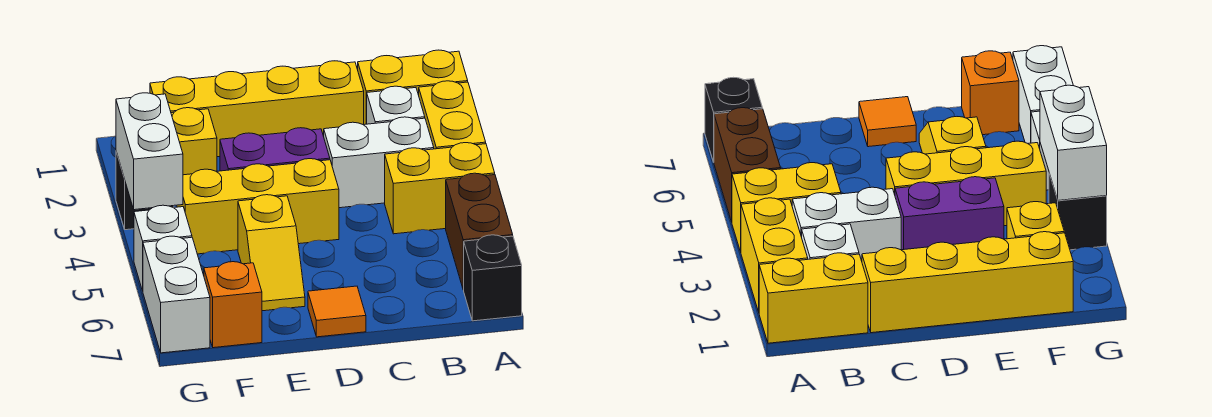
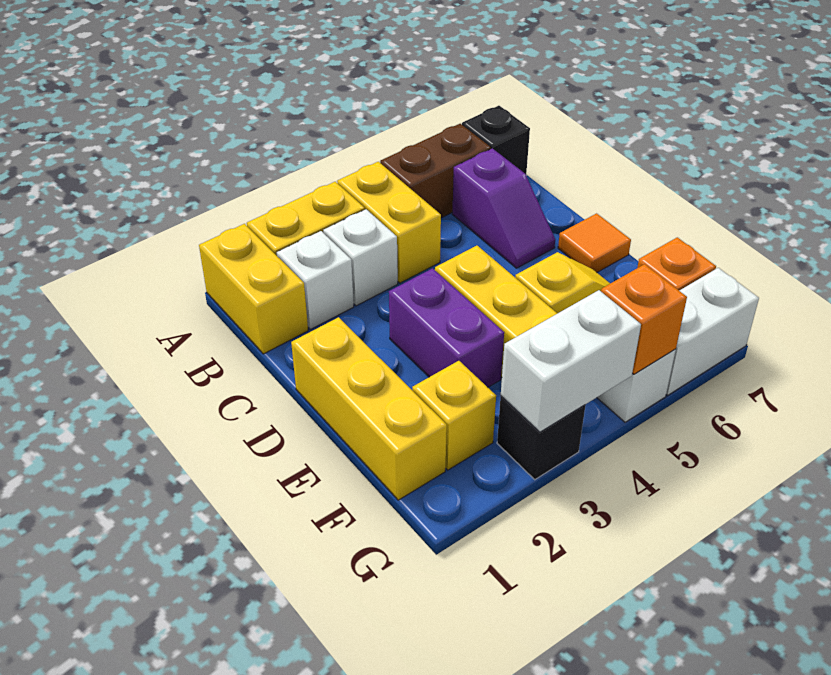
white brick B3:C3 level 1 -> white brick B3 level 1
none -> purple slope B6:C6 level 1 top B
yellow brick C1:F1 level 1 -> yellow brick D1:F1 level 1
none -> orange brick G5 level 2

